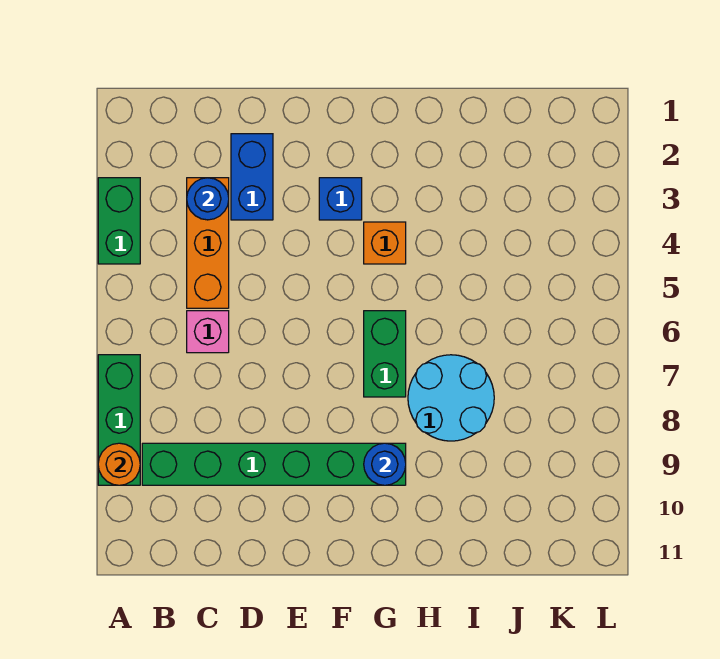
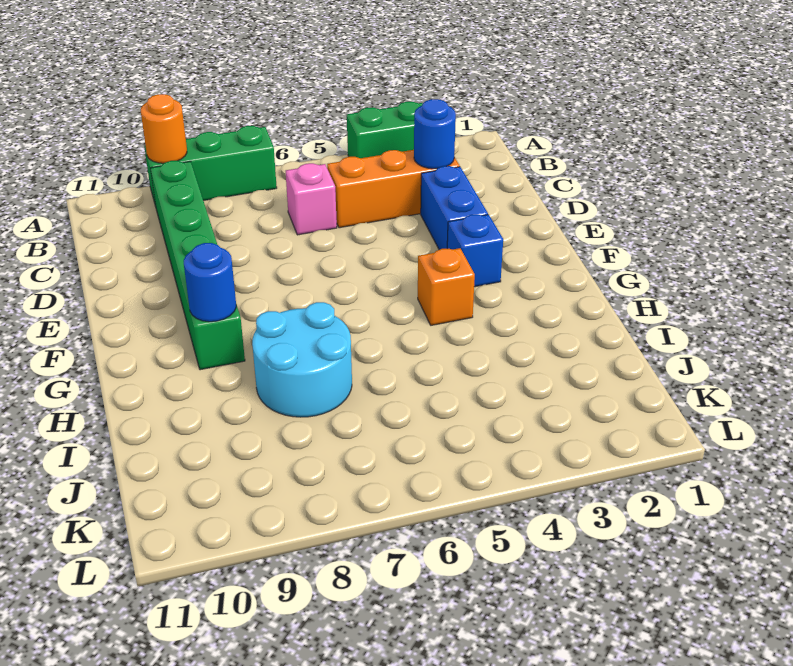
blue brick D2:D3 level 1 -> blue brick D3:E3 level 1
green brick G6:G7 level 1 -> none

